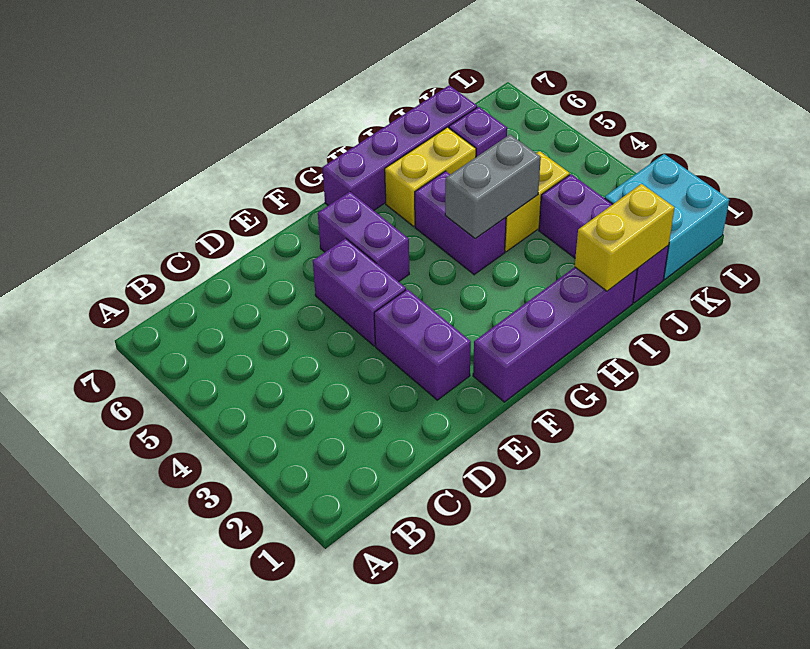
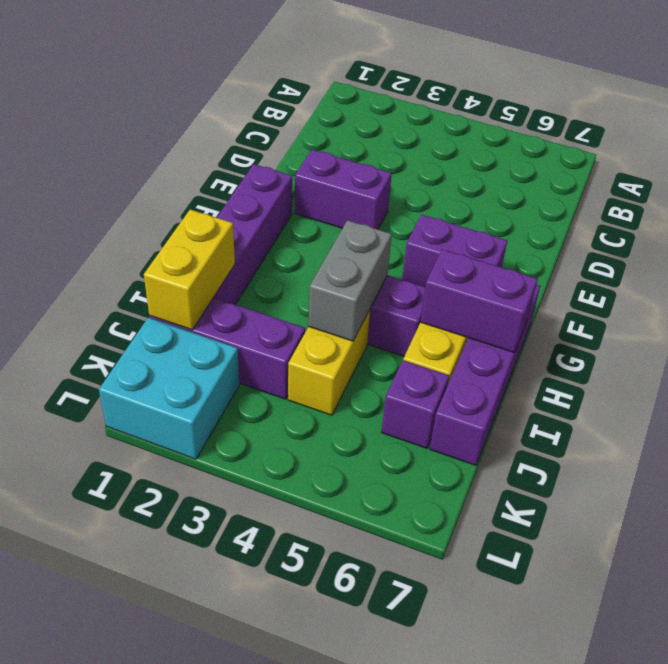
purple brick E4:E5 level 1 -> purple brick H6:H7 level 2

